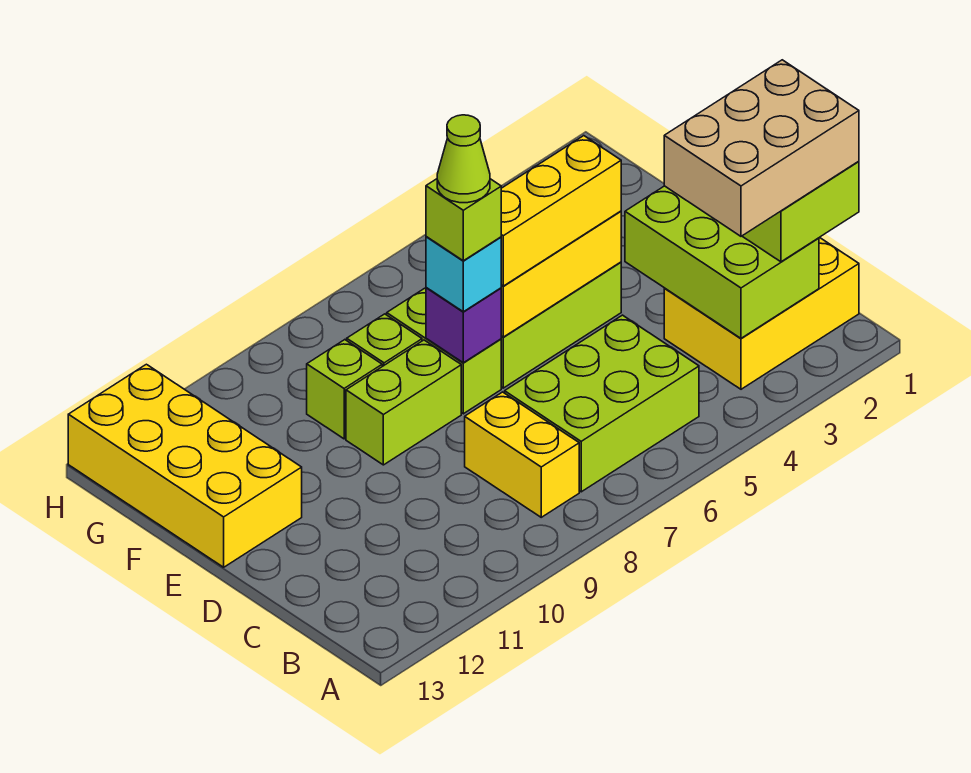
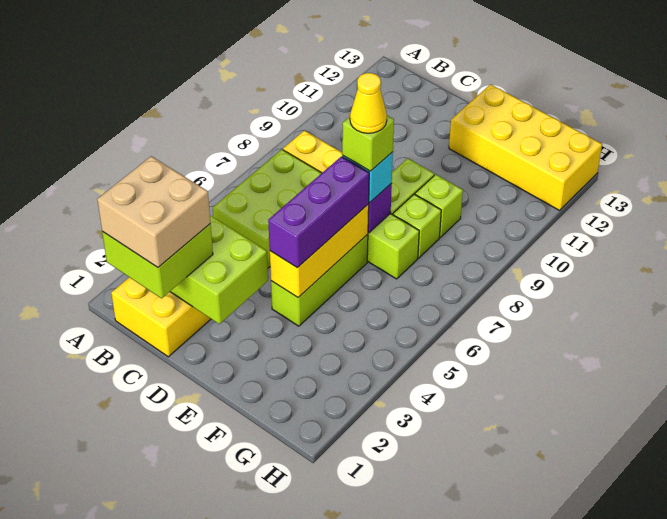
tan brick B1:C3 level 4 -> tan brick B1:C2 level 4
yellow brick E4:E6 level 3 -> purple brick E4:E6 level 3
lime cone E7 level 5 -> yellow cone E7 level 5

